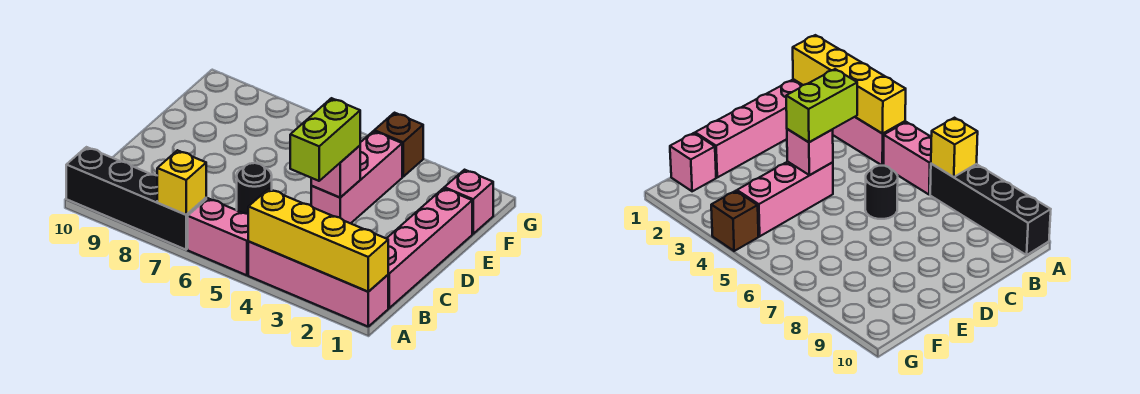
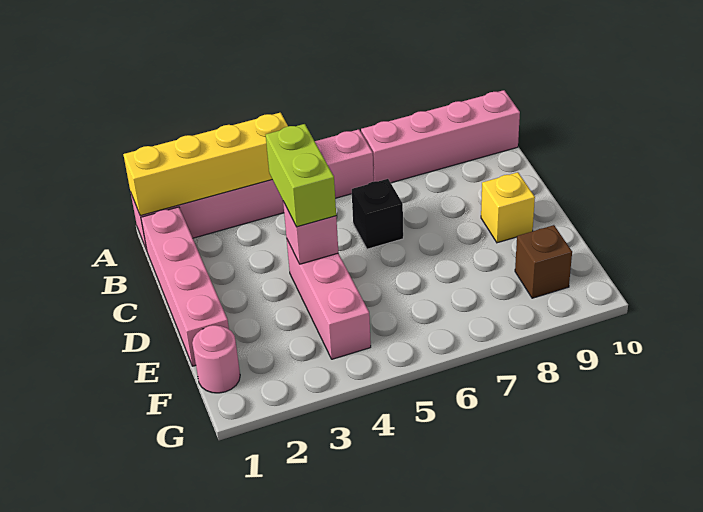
black brick A7:A10 level 1 -> pink brick A7:A10 level 1
yellow brick A7 level 2 -> yellow brick D9 level 1
black round brick C6 level 1 -> black brick C6 level 1
pink brick F1 level 1 -> pink round brick F1 level 1
brown brick G4 level 1 -> brown brick F9 level 1

